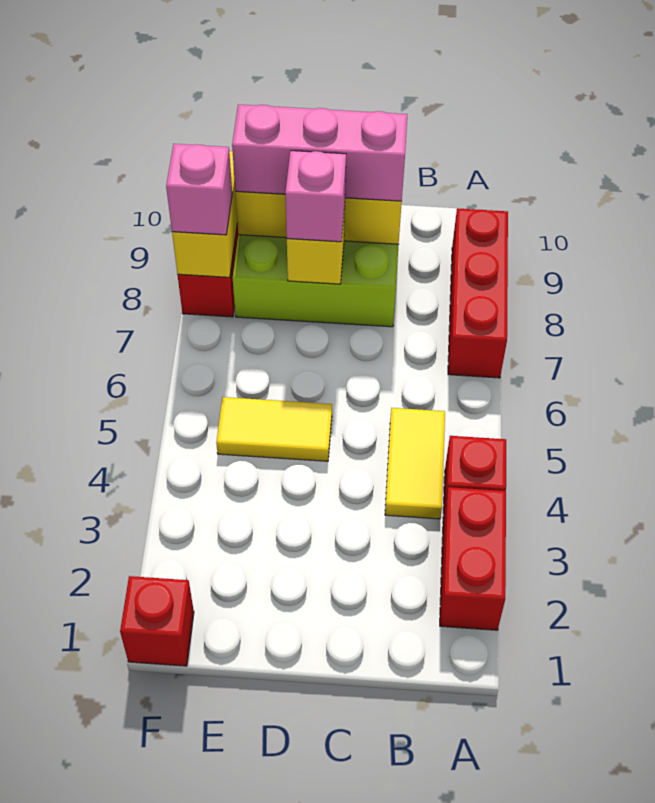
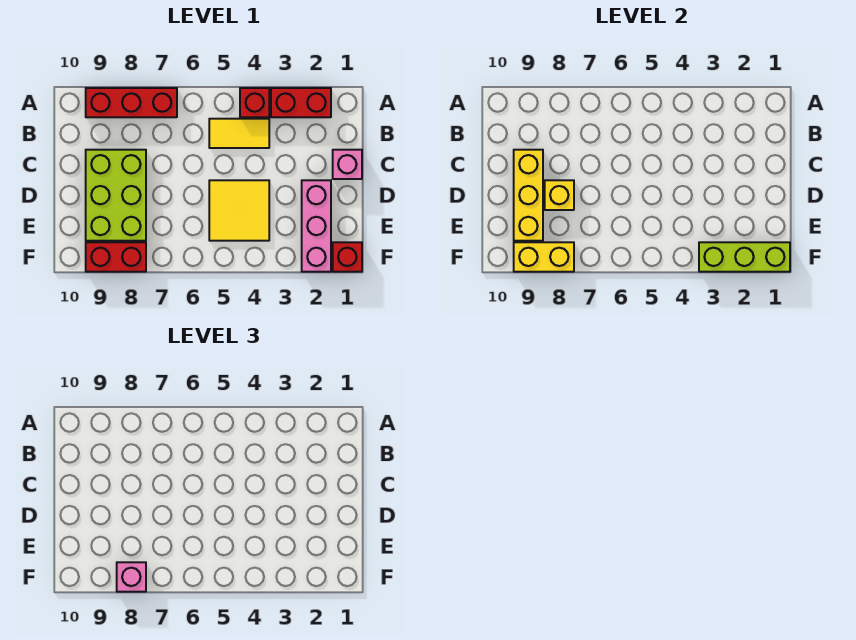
pink brick C9:E9 level 3 -> pink brick D2:F2 level 1
yellow tile D5:E5 level 1 -> yellow tile D4:E5 level 1
pink brick D8 level 3 -> pink brick C1 level 1
none -> lime brick F1:F3 level 2

